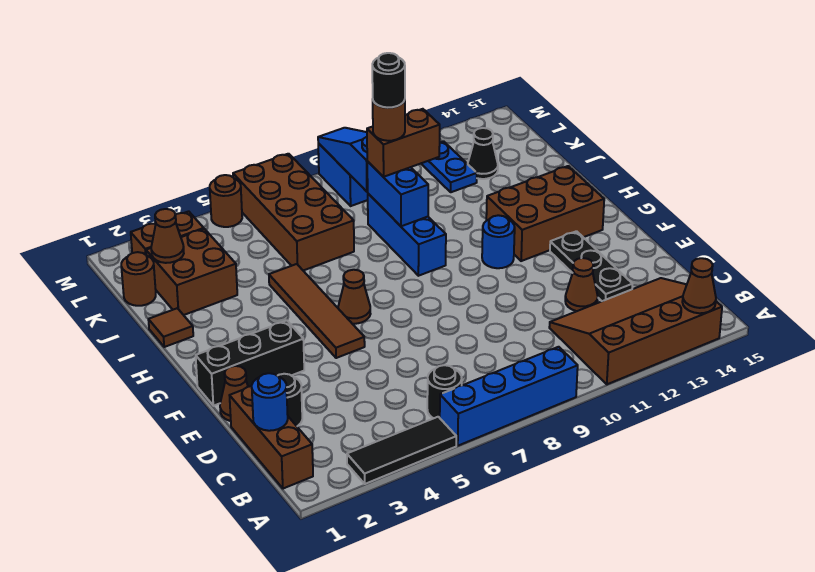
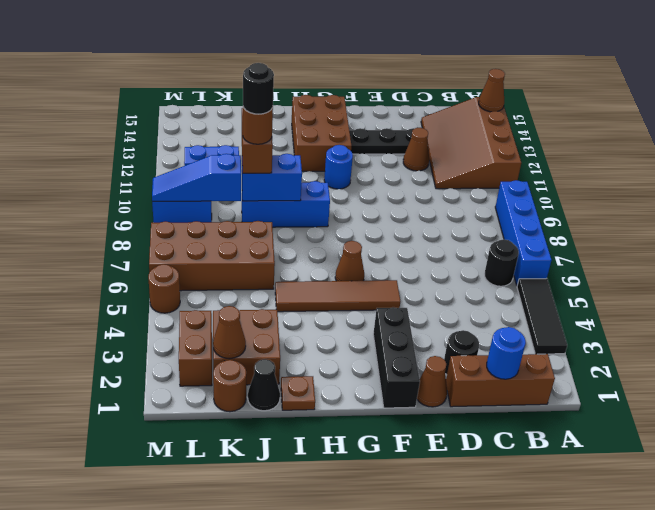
brown tile I1 level 1 -> brown plate I1 level 1
black cone K13 level 1 -> black cone J1 level 1

